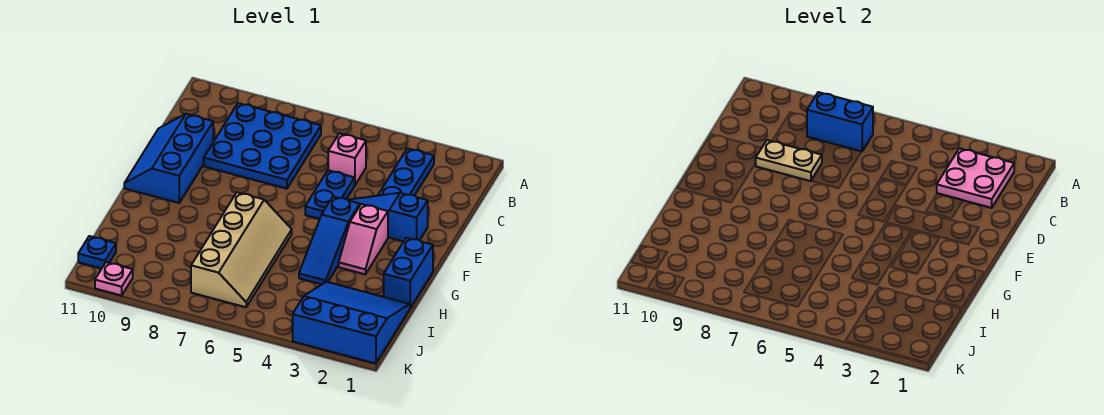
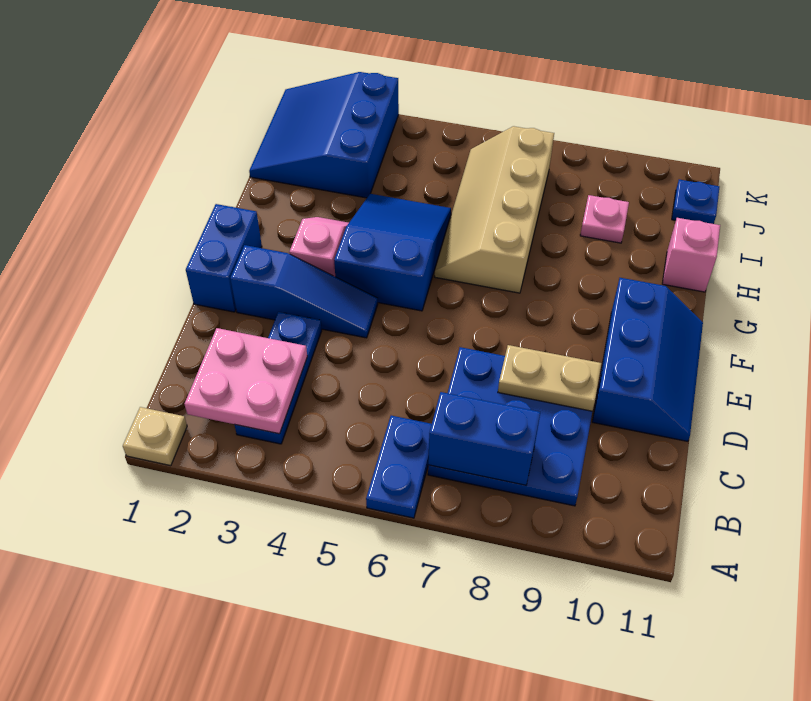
none -> tan plate A1 level 1
pink brick C5 level 1 -> pink brick H11 level 1
blue plate D5:E5 level 1 -> blue plate A6:B6 level 1
blue slope F4:H4 level 1 top F -> blue slope F4:H5 level 1 top F
blue brick G1:H1 level 1 -> blue brick E1:F1 level 1
blue slope I1:K3 level 1 top K -> blue slope I1:K3 level 1 top 3
pink plate K10 level 1 -> pink plate I9 level 1

